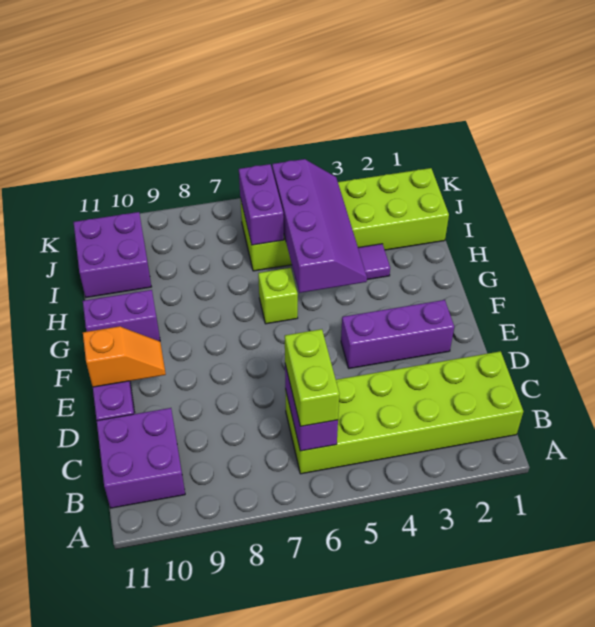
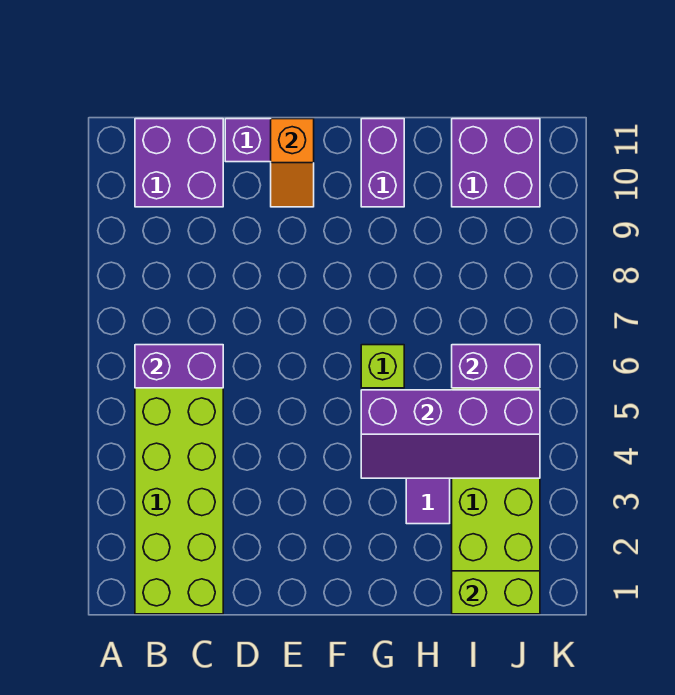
lime brick B6:C6 level 3 -> lime brick I1:J1 level 2
purple brick E2:E4 level 1 -> none

